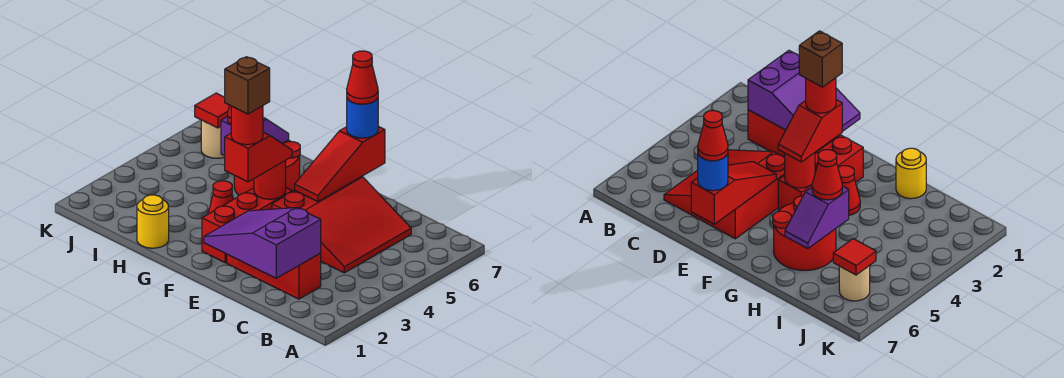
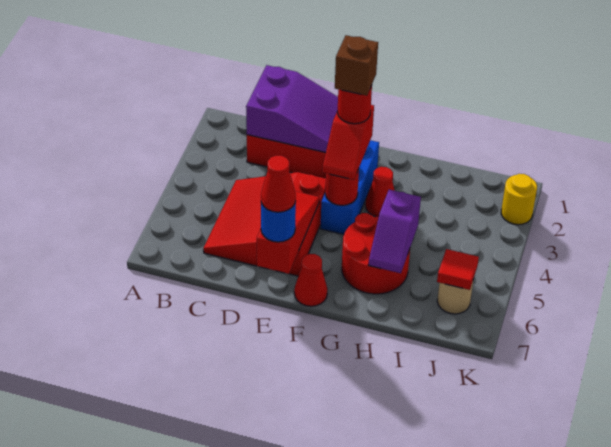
red brick F2:F4 level 1 -> blue brick F2:F4 level 1
yellow round brick H1 level 1 -> yellow round brick K2 level 1
red cone H5 level 3 -> red cone F7 level 1

